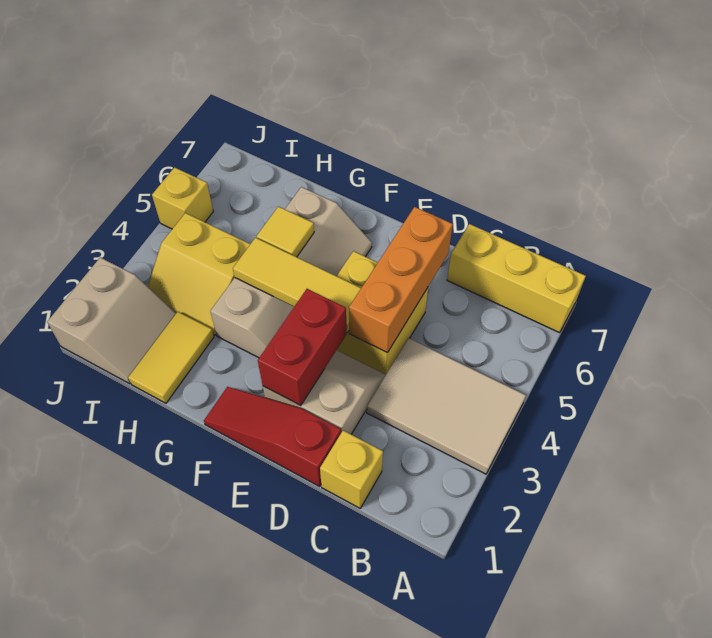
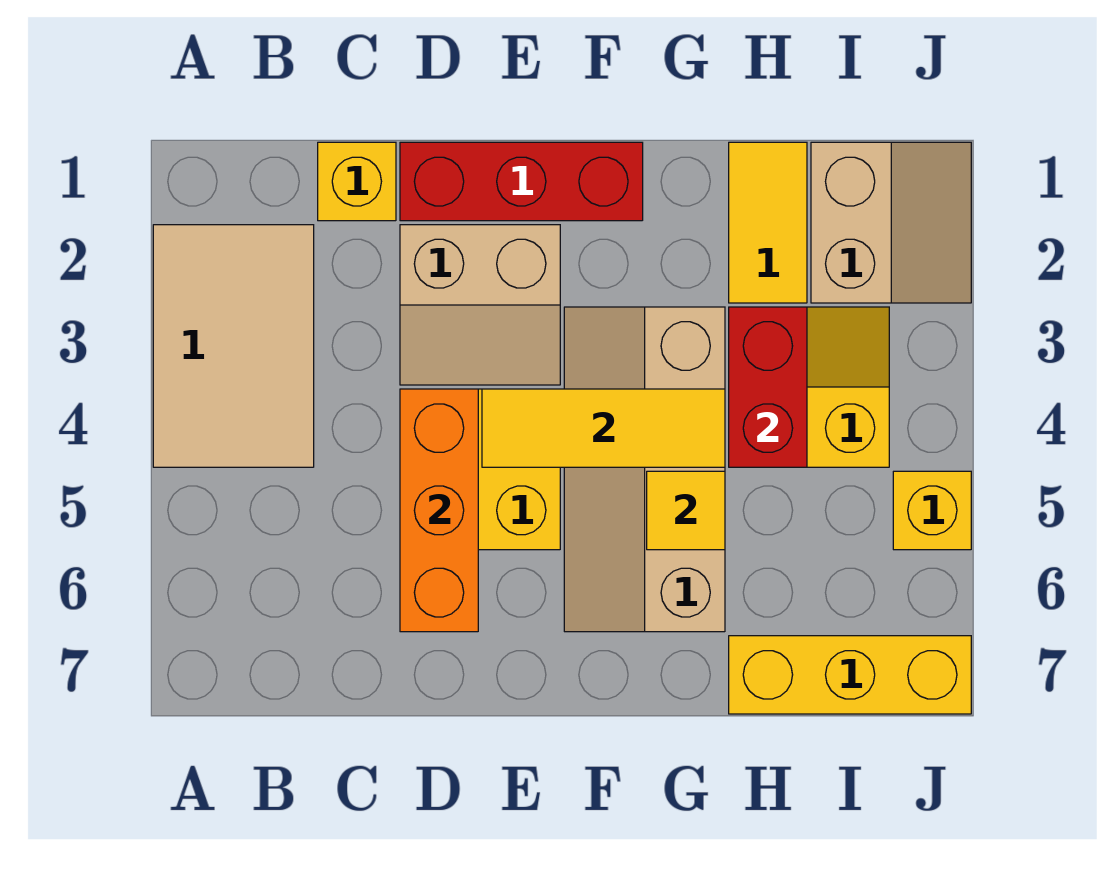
tan tile A3:C4 level 1 -> tan tile A2:B4 level 1
yellow brick A7:C7 level 1 -> yellow brick H7:J7 level 1
red slope D1:F1 level 1 top D -> red brick D1:F1 level 1
red brick E2:E3 level 2 -> red brick H3:H4 level 2
tan slope I1:J2 level 1 top J -> tan slope I1:J2 level 1 top I

